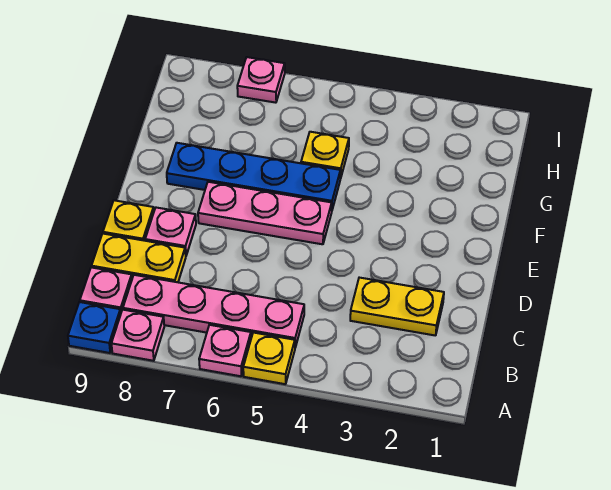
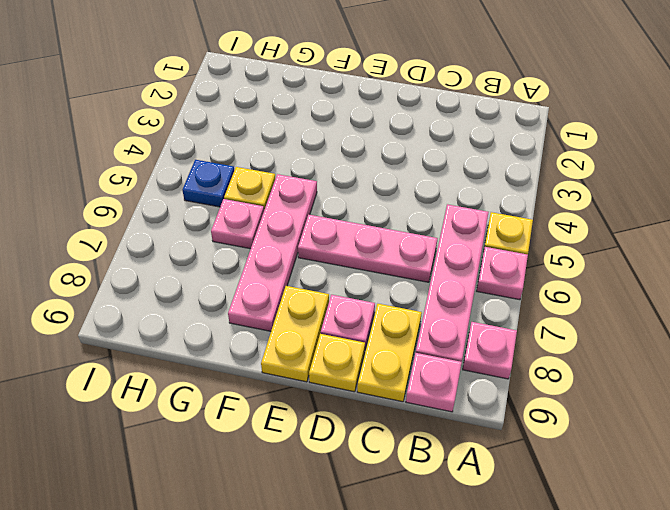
blue plate A9 level 1 -> blue plate H5 level 1
yellow plate C2:C3 level 1 -> yellow plate E8:E9 level 1
pink plate E5:E7 level 1 -> pink plate C6:E6 level 1
blue plate F5:F8 level 1 -> pink plate F5:F8 level 1
pink plate I7 level 1 -> pink plate G6 level 1

